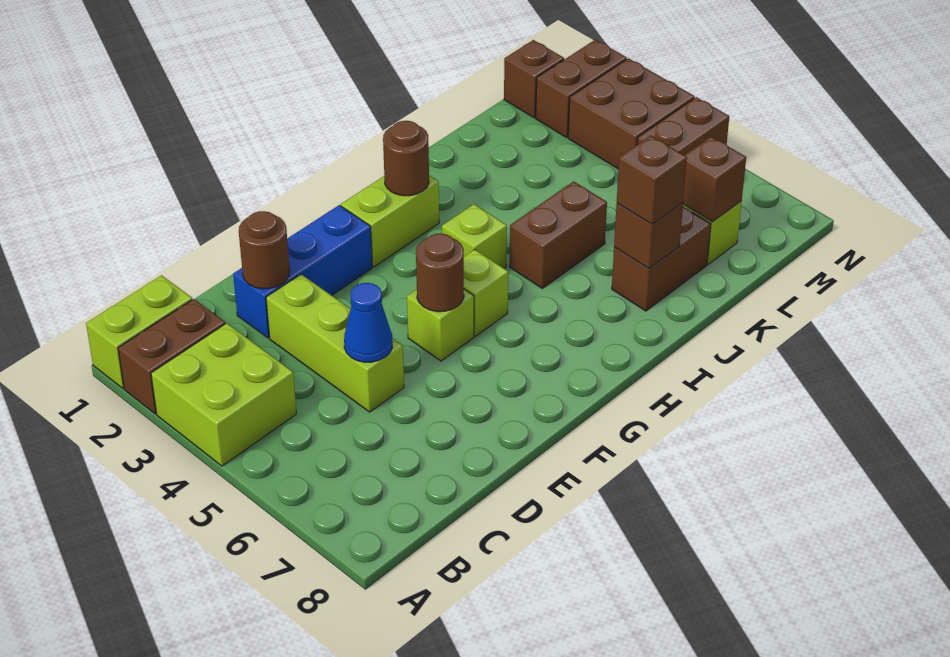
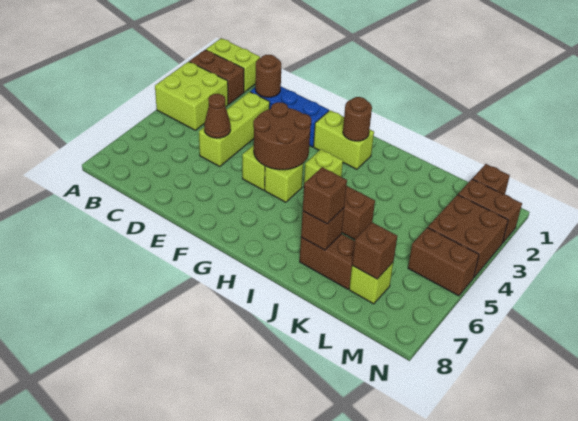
blue cone D5 level 2 -> brown cone D5 level 2
brown round brick F5 level 2 -> brown round brick F4:G5 level 2

